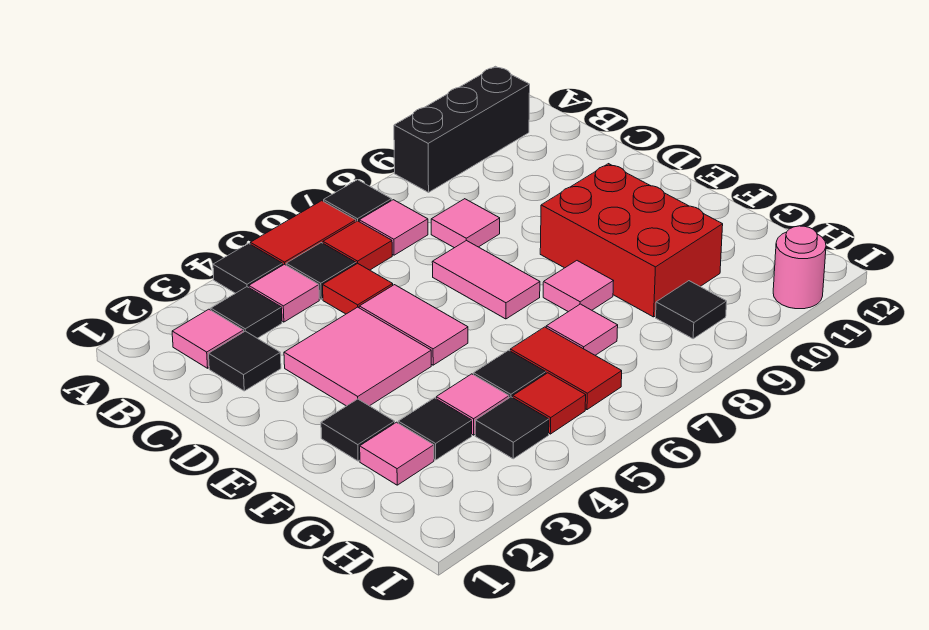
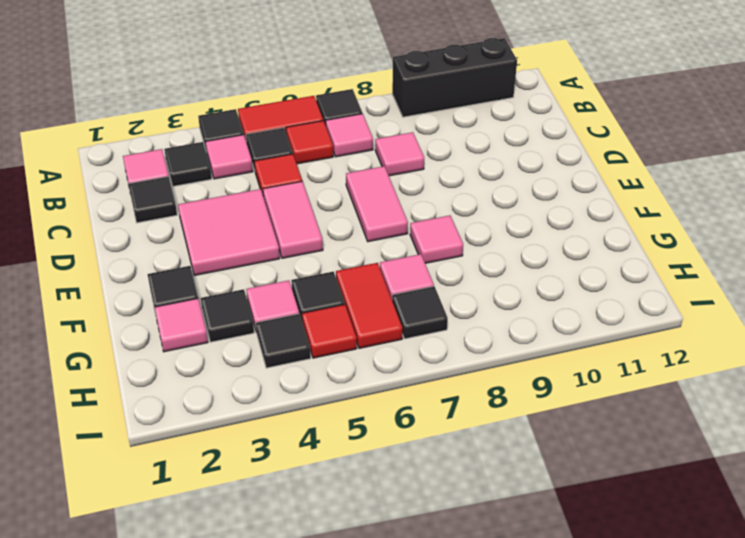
red brick E9:G10 level 1 -> none
black tile H9 level 1 -> black tile H7 level 1
pink round brick I11 level 1 -> none

